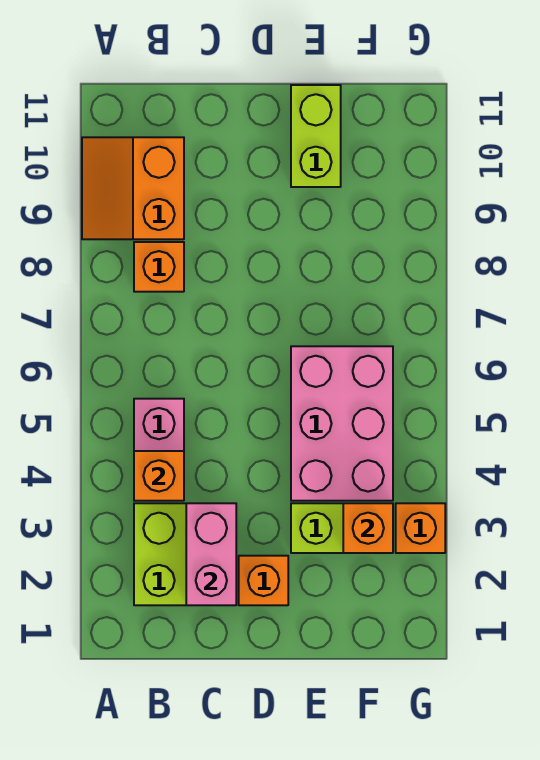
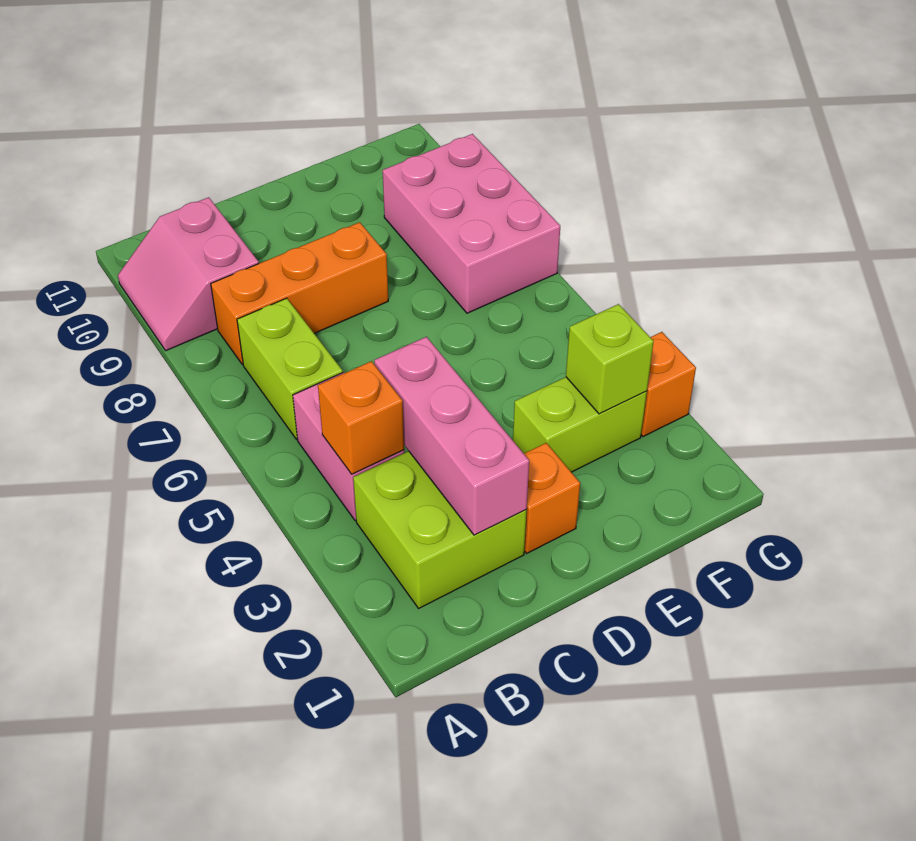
orange slope A9:B10 level 1 top B -> pink slope A9:B10 level 1 top B
orange brick B8 level 1 -> orange brick B8:D8 level 1
pink brick C2:C3 level 2 -> pink brick C2:C4 level 2
pink brick E4:F6 level 1 -> pink brick F7:G9 level 1
lime brick E10:E11 level 1 -> lime brick B6:B7 level 1
orange brick F3 level 2 -> lime brick F3 level 2

